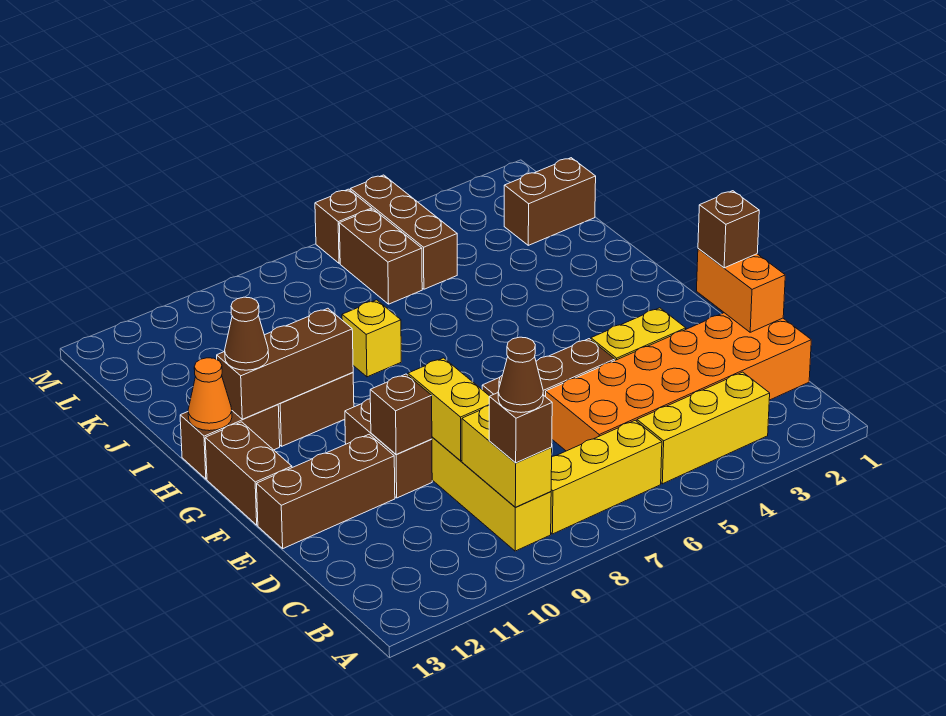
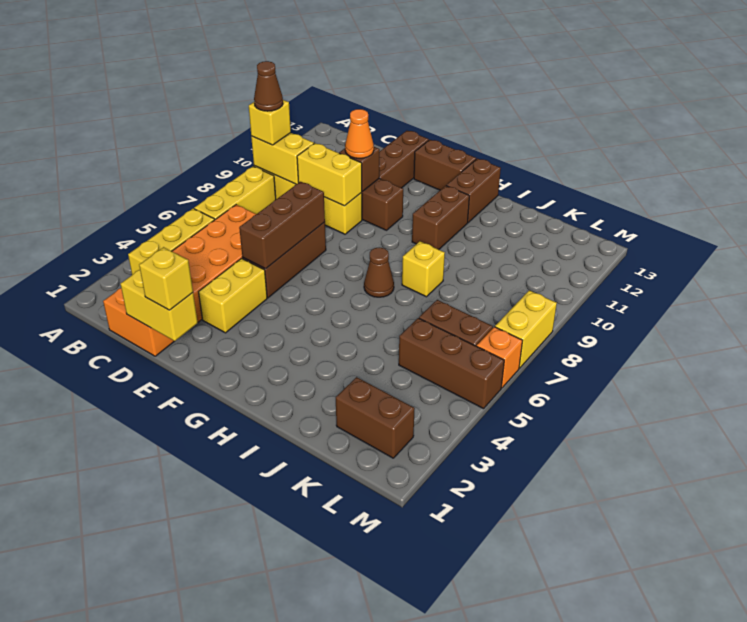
brown brick B9 level 3 -> yellow brick B9 level 3
orange brick D1:E1 level 2 -> yellow brick D1:E1 level 2
brown brick E1 level 3 -> yellow brick E1 level 3
brown brick H10:H12 level 2 -> brown brick E5:E7 level 2
brown cone H12 level 3 -> brown cone H7 level 1
orange cone H13 level 2 -> orange cone E10 level 3
brown brick K1:K2 level 1 -> brown brick K2:L2 level 1
brown brick M6 level 1 -> orange brick M6 level 1
none -> yellow brick M7:M8 level 1

